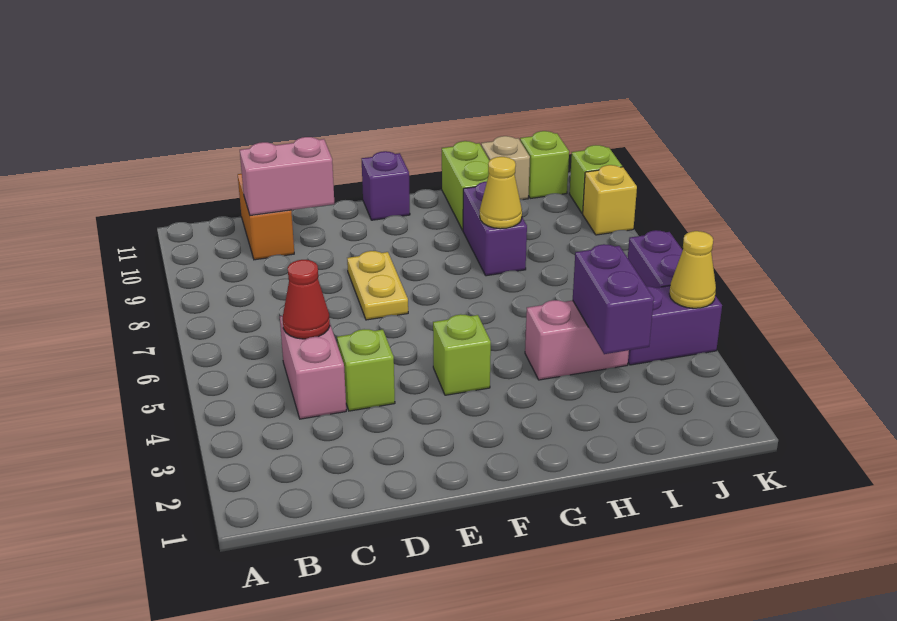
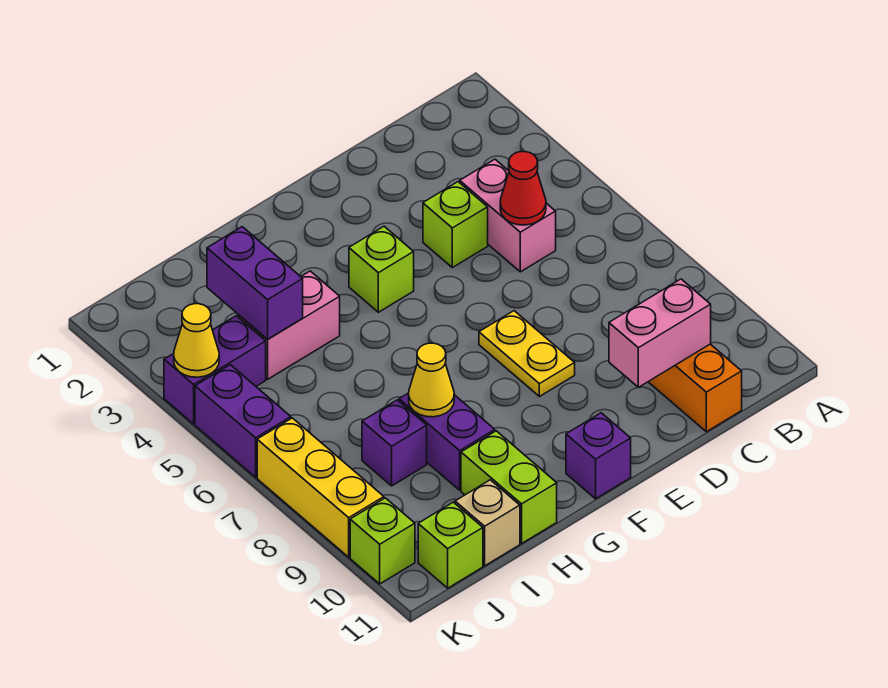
none -> purple brick I8 level 1
yellow brick K9 level 1 -> yellow brick K7:K9 level 1

